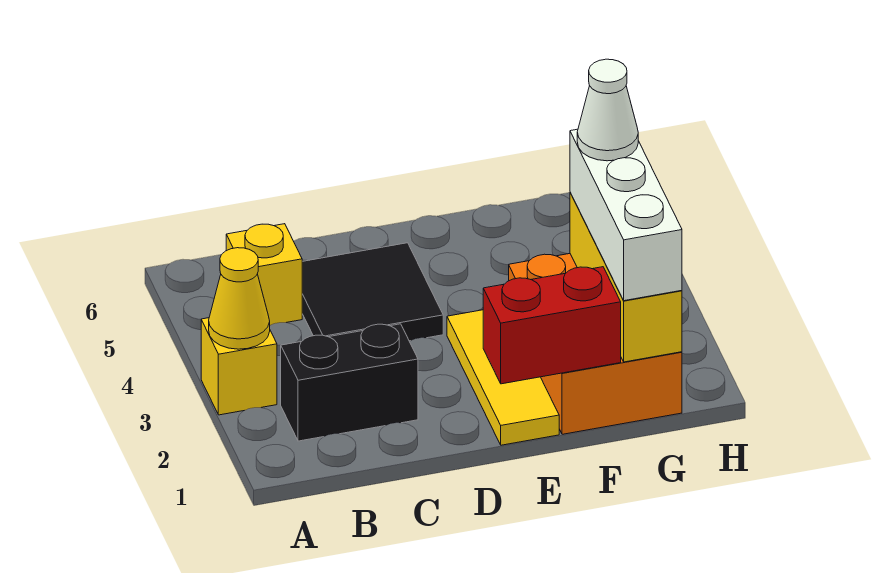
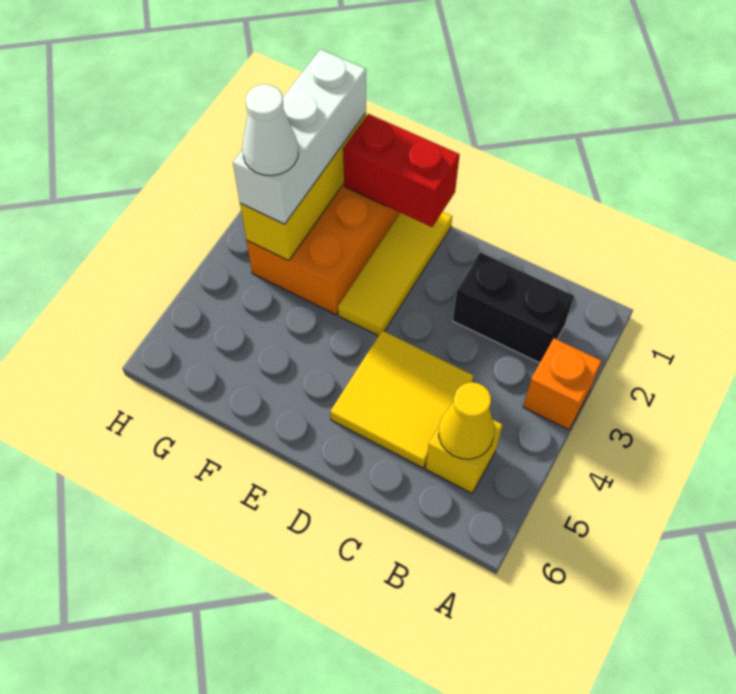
yellow brick A3 level 1 -> orange brick A3 level 1
yellow cone A3 level 2 -> yellow cone B5 level 2
black tile C4:D5 level 1 -> yellow tile C4:D5 level 1

